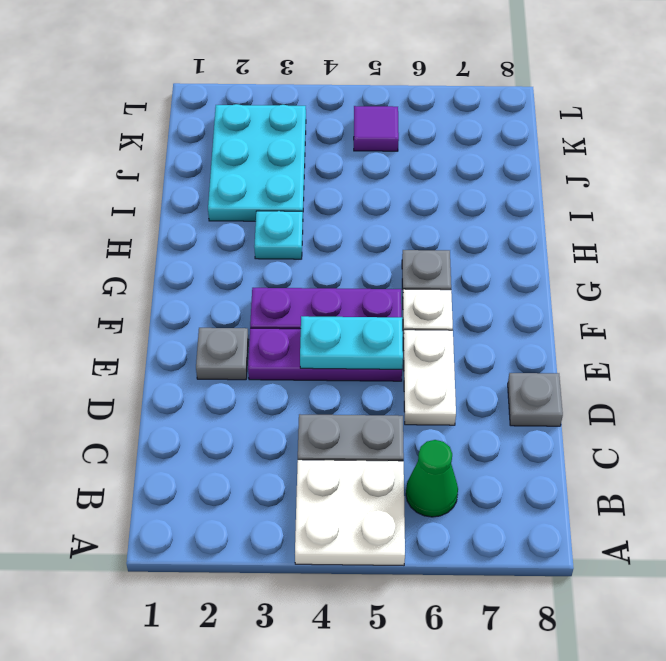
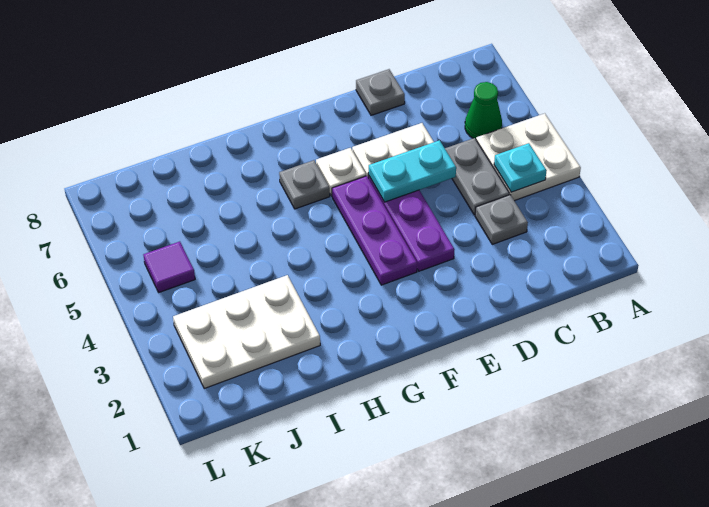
grey plate E2 level 1 -> grey plate C3 level 1
cyan plate E4:E5 level 2 -> cyan plate D5:E5 level 2
cyan plate H3 level 1 -> cyan plate B4 level 2
cyan plate I2:K3 level 1 -> white plate I2:K3 level 1

